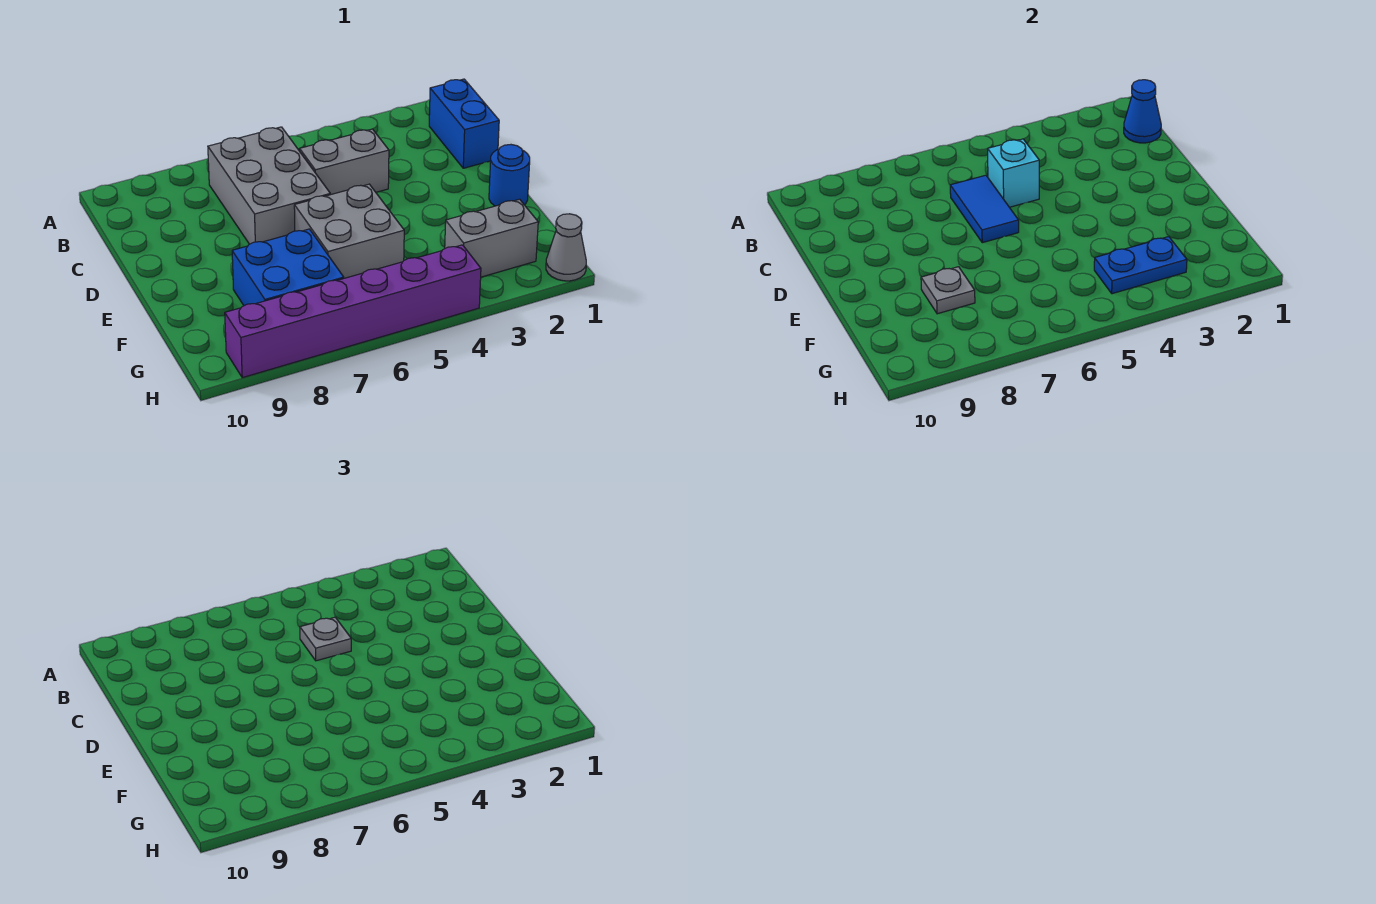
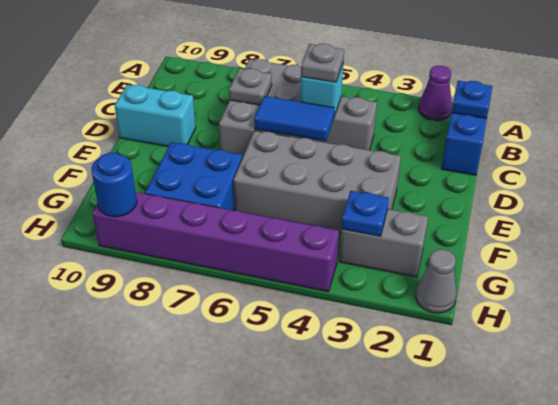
none -> purple cone A2 level 1
blue cone B1 level 2 -> blue plate B1 level 2
blue tile C6:D6 level 2 -> blue tile D5:D6 level 2
none -> cyan brick D9:D10 level 1
blue round brick E1 level 1 -> blue round brick H9 level 2
grey brick E5:F6 level 1 -> grey brick E3:F6 level 1
grey plate F8 level 2 -> grey plate C7 level 2
blue plate G3:G4 level 2 -> blue plate G3 level 2

